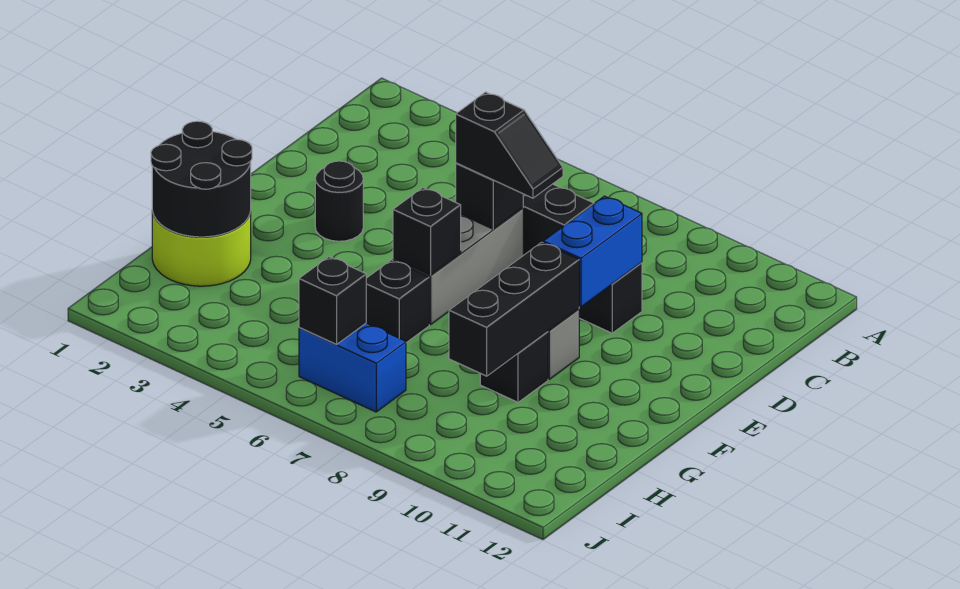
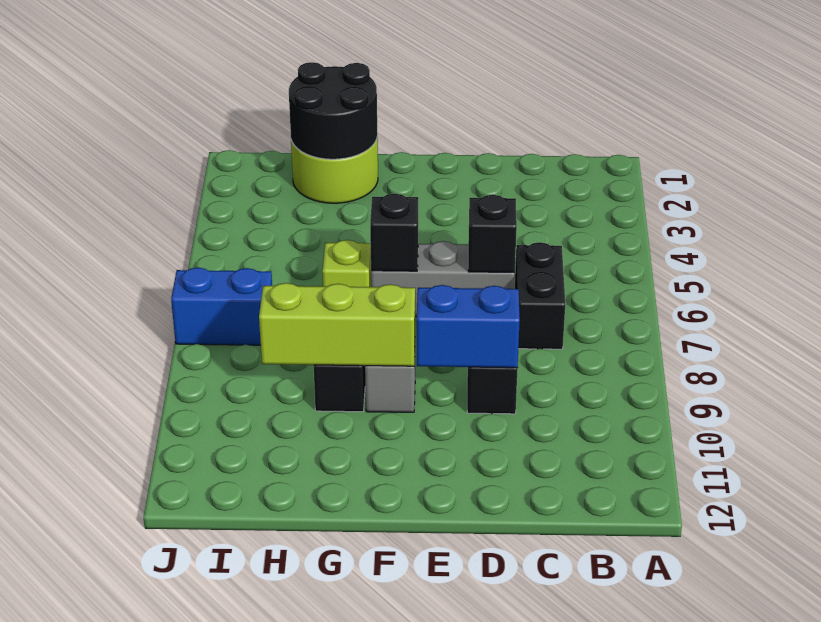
black slope D6:D7 level 3 top 6 -> none
black round brick E3 level 1 -> none
black brick F9:H9 level 2 -> lime brick F9:H9 level 2
black brick G6 level 1 -> lime brick G6 level 1
blue brick I6:I7 level 1 -> blue brick I7:J7 level 1
black brick I6 level 2 -> none

